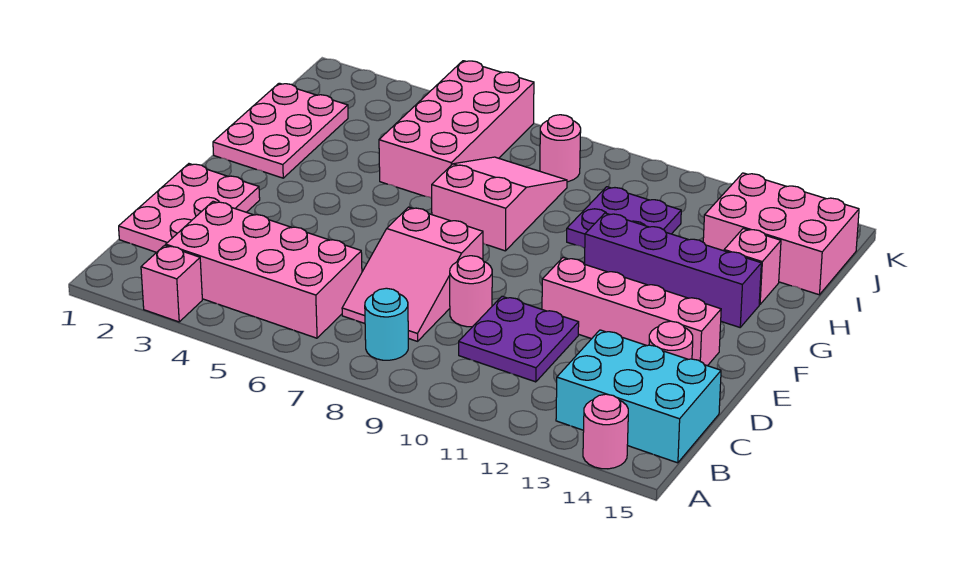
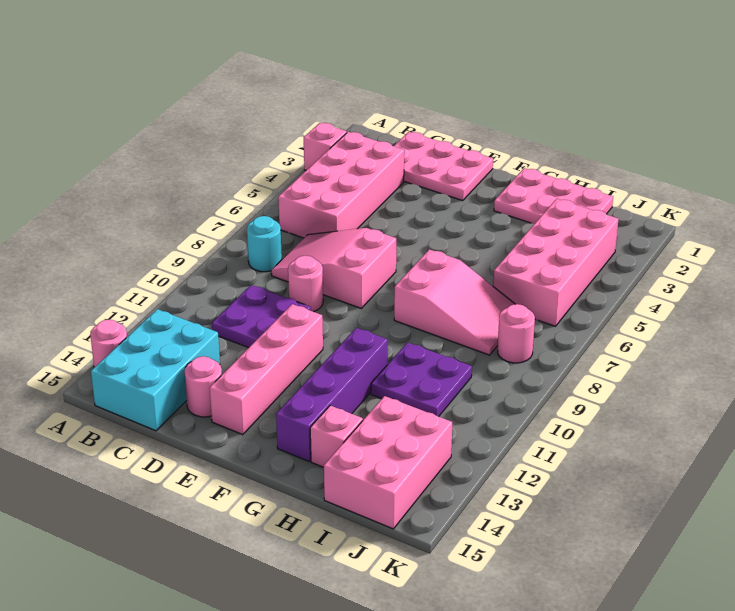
pink brick H5:K6 level 1 -> pink brick I3:J6 level 1

